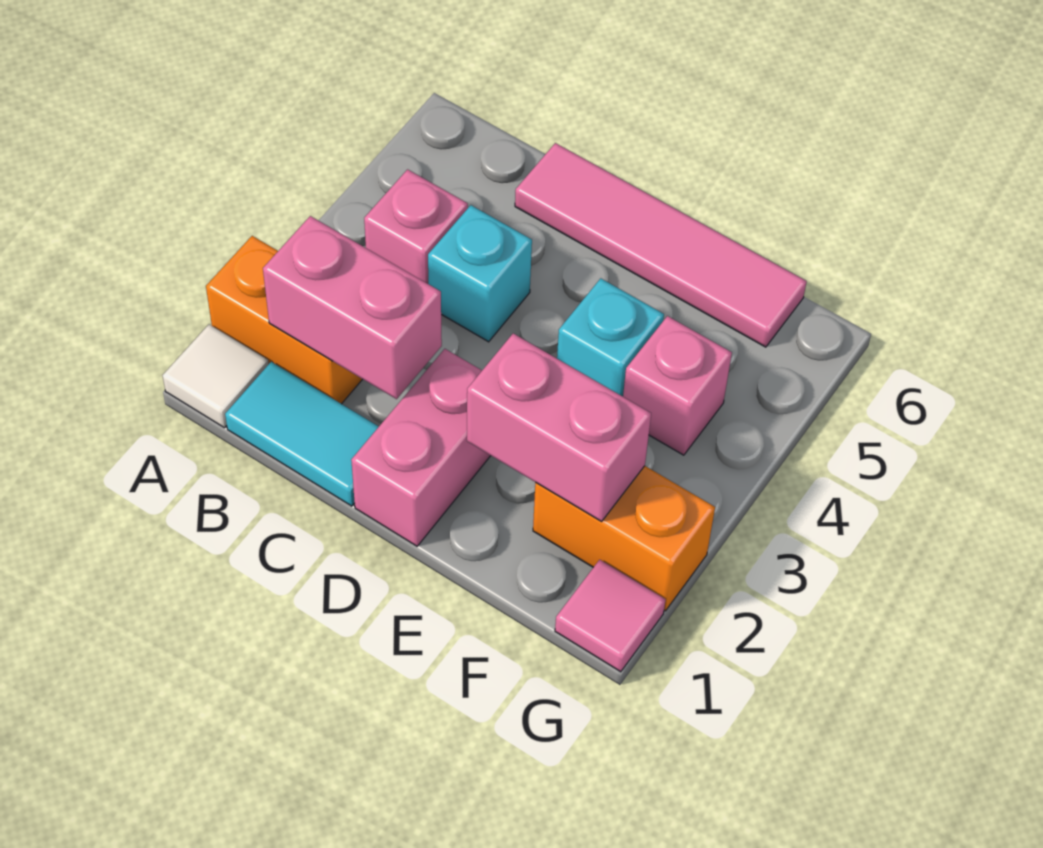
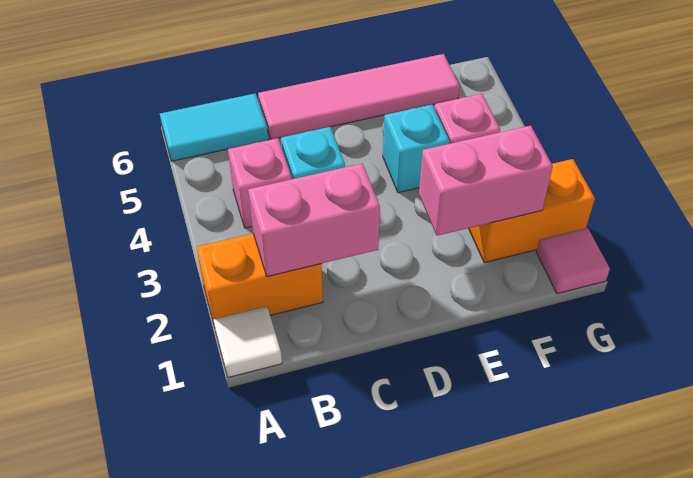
cyan tile B1:C1 level 1 -> cyan tile A6:B6 level 1
pink brick D1:D2 level 1 -> none

